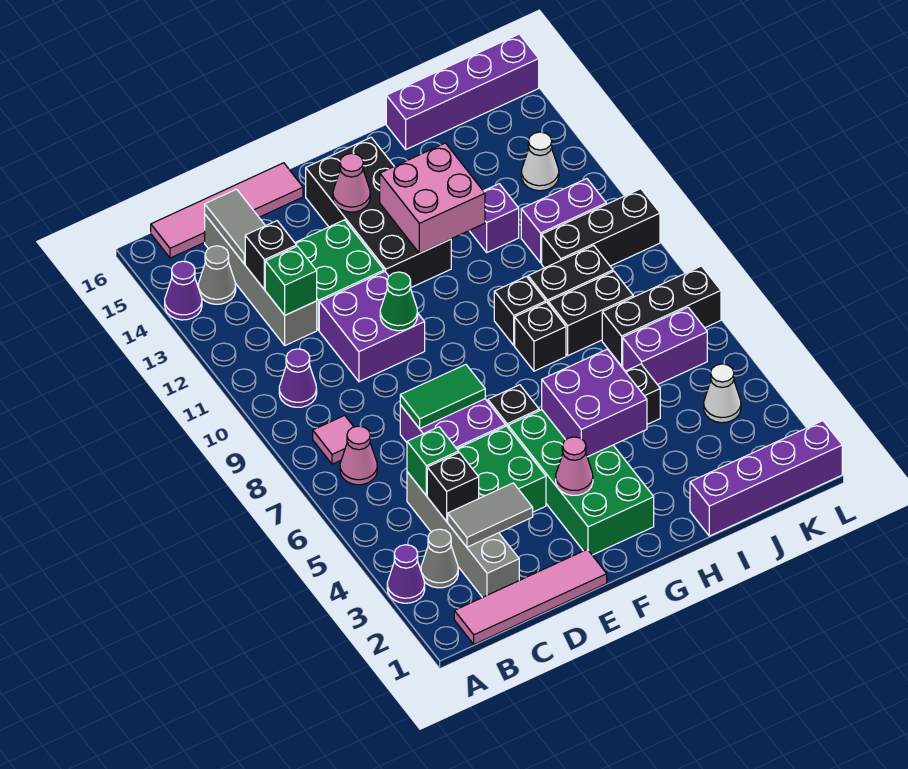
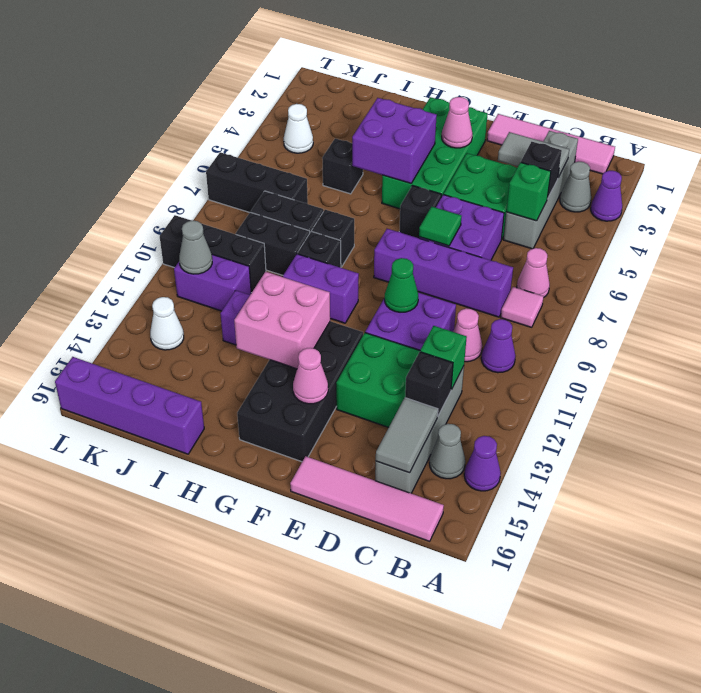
none -> pink cone C10 level 1
green tile D7:E7 level 2 -> green tile E7 level 2
purple brick I1:L1 level 1 -> purple brick C8:F8 level 1
purple brick J6:K6 level 1 -> purple brick G10:H10 level 1
none -> grey cone K11 level 2

